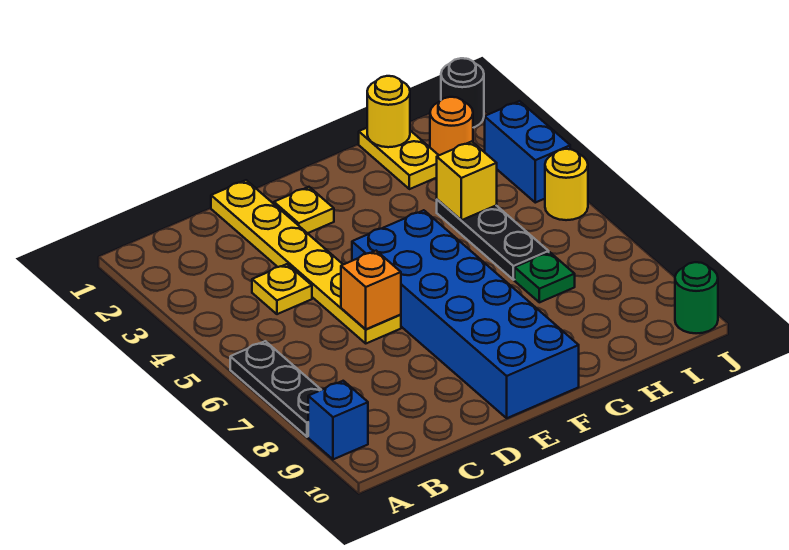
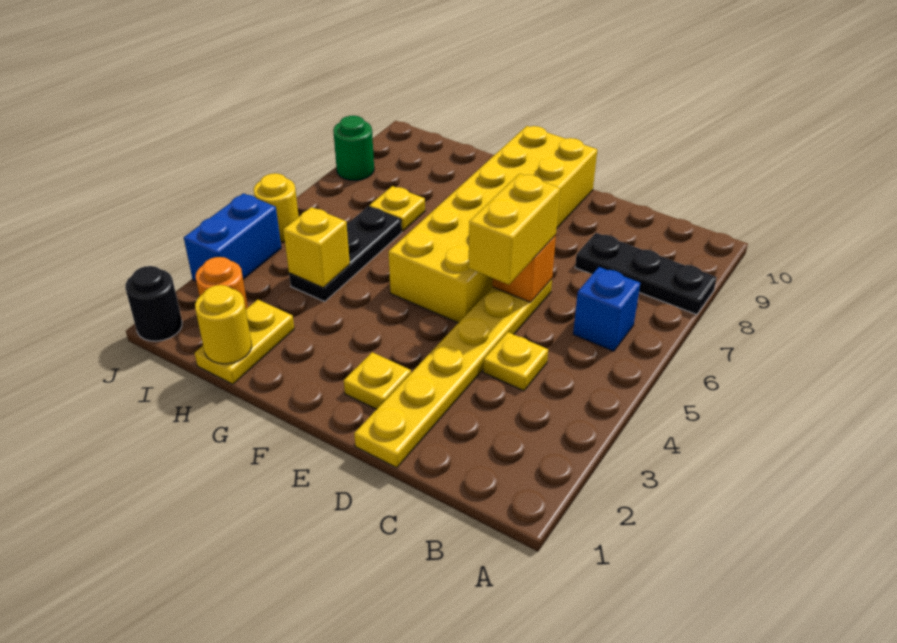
black plate A6:A8 level 1 -> black plate A8:C8 level 1
blue brick A9 level 1 -> blue brick B6 level 1
none -> yellow brick D5:D6 level 3
blue brick E5:F10 level 1 -> yellow brick E5:F10 level 1
green plate H7 level 1 -> yellow plate H7 level 1
green round brick J10 level 1 -> green round brick J8 level 1

